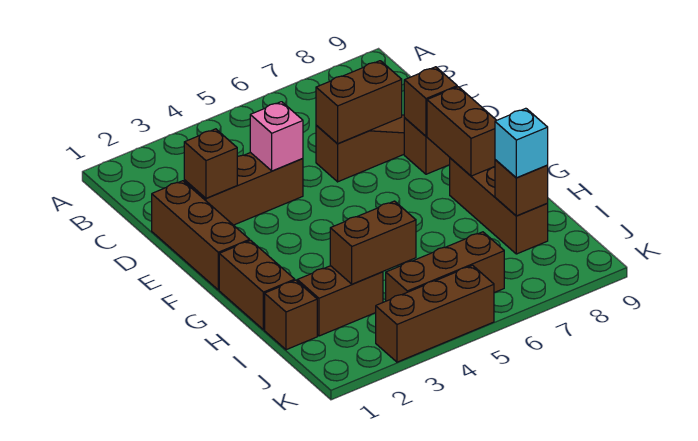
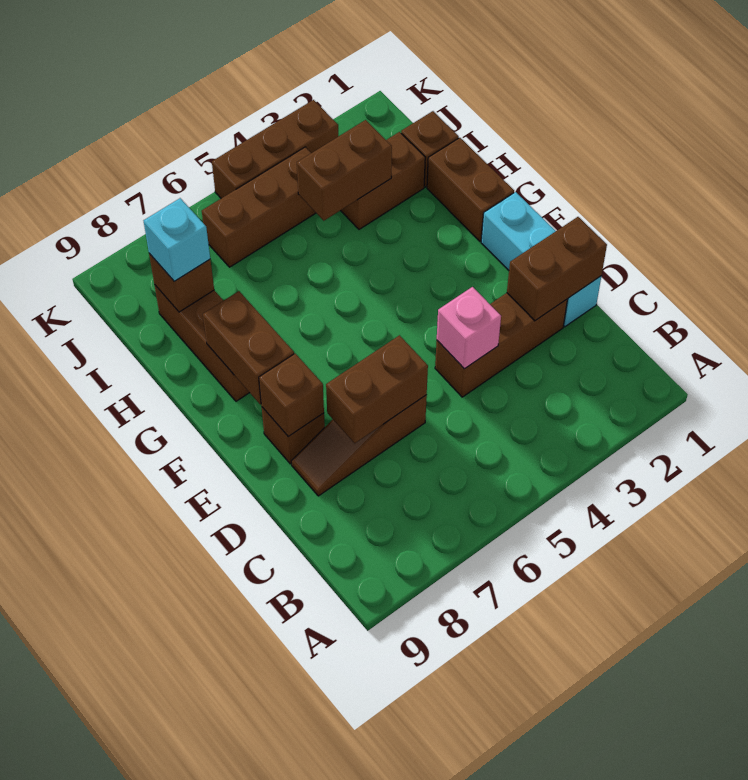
brown brick D1:F1 level 1 -> cyan brick D1:F1 level 1
brown brick D2 level 2 -> brown brick D1:D2 level 2

